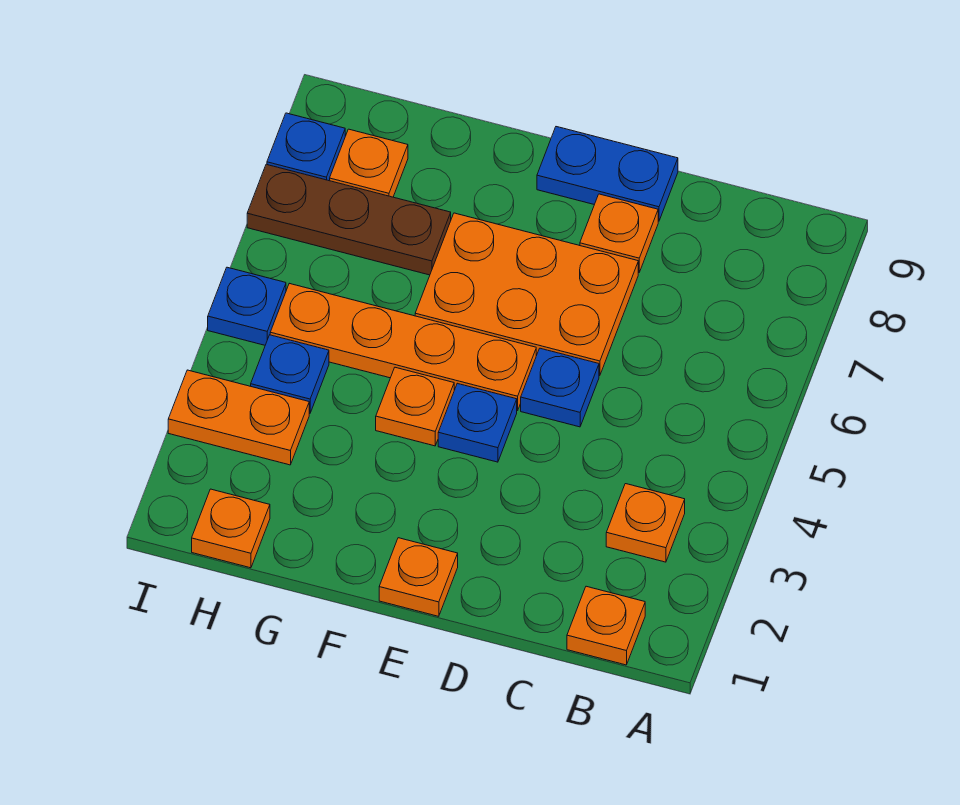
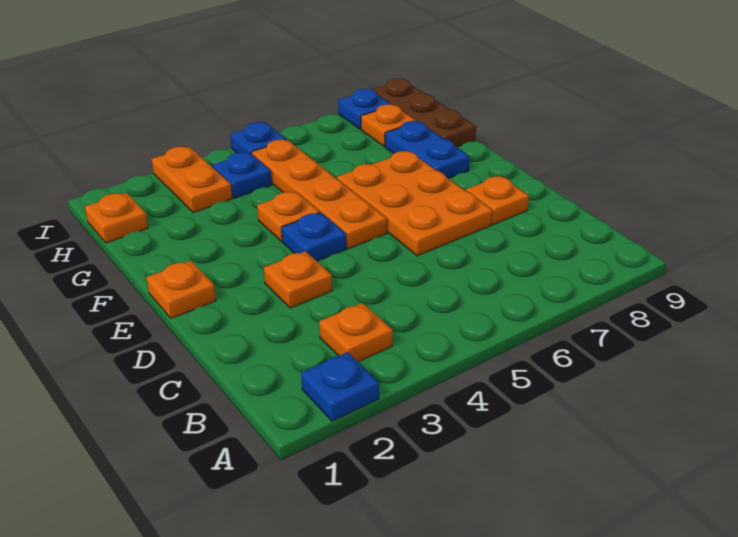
orange plate B1 level 1 -> orange plate D3 level 1
blue plate D5 level 1 -> blue plate A2 level 1
blue plate D9:E9 level 1 -> blue plate F8:G8 level 1
brown plate G7:I7 level 1 -> brown plate G9:I9 level 1

